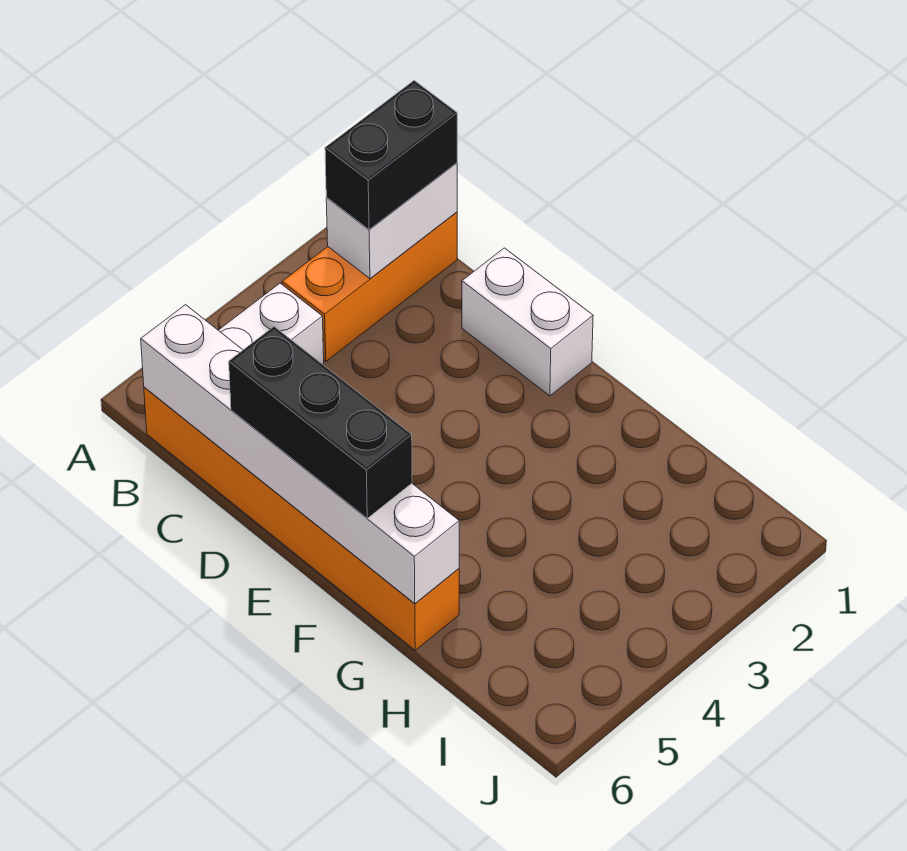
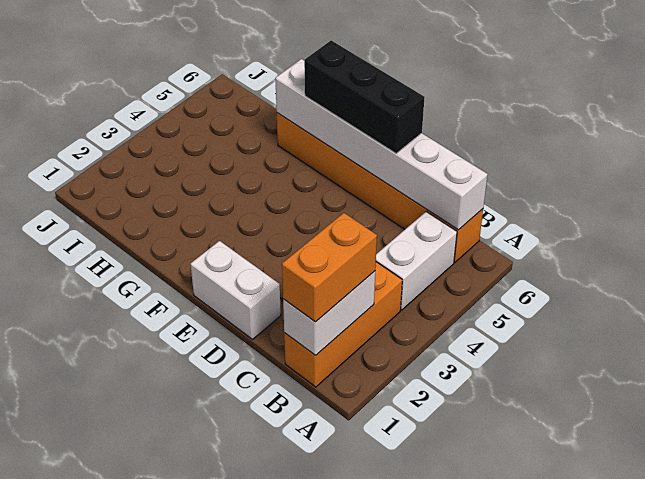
black brick B1:B2 level 3 -> orange brick B1:B2 level 3

